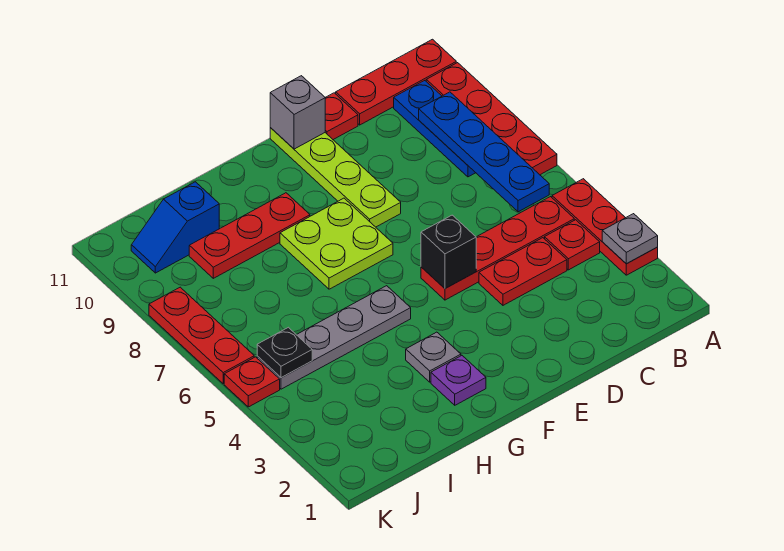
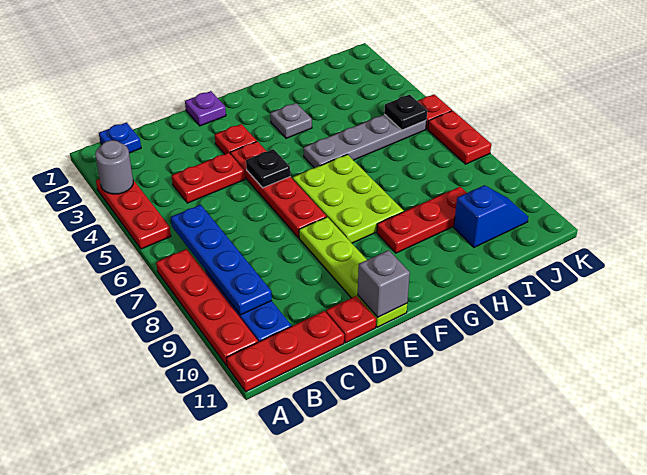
grey plate A3 level 2 -> grey round brick A3 level 2
none -> blue plate B1 level 1
red plate B4 level 1 -> red plate E3 level 1
red plate B5:E5 level 1 -> red plate E4:E7 level 1
black brick E5 level 2 -> black plate E5 level 2
lime plate F7:G8 level 1 -> lime plate F6:G8 level 1
purple plate G2 level 1 -> purple plate E1 level 1
red plate K6:K8 level 1 -> red plate K6:K7 level 1

